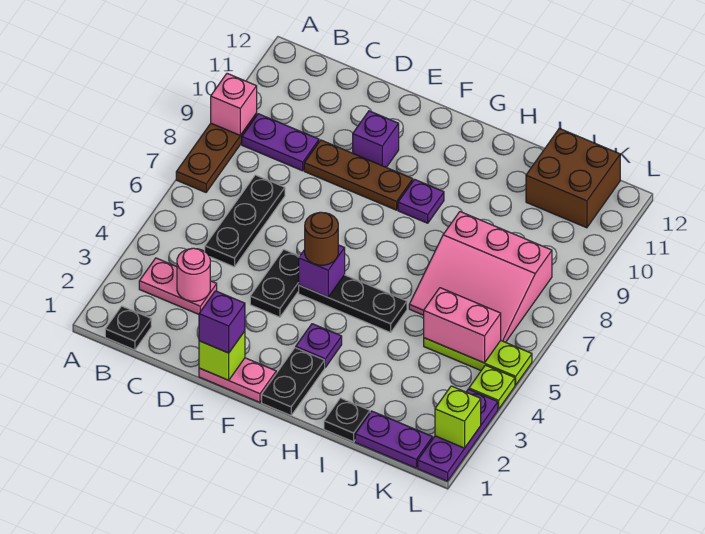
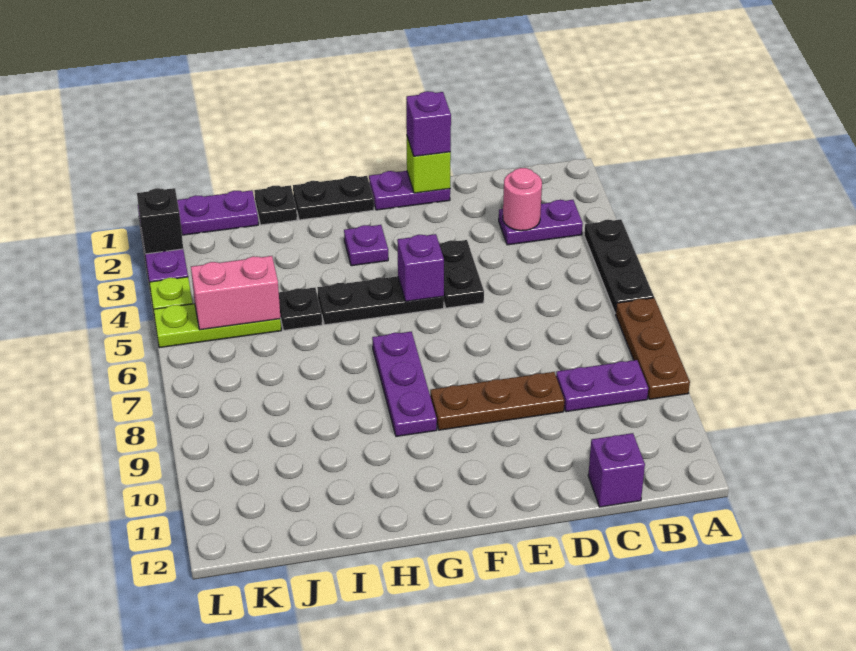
pink brick A9 level 2 -> none
black plate B1 level 1 -> black plate I5 level 1
pink plate B3:C3 level 1 -> purple plate B3:C3 level 1
black plate C5:C7 level 1 -> black plate A4:A6 level 1
pink plate E1:F1 level 1 -> purple plate E1:F1 level 1
purple brick E10 level 1 -> purple brick C12 level 1
brown round brick F5 level 3 -> none
black plate G1:G2 level 1 -> black plate G1:H1 level 1
purple plate G9 level 1 -> purple plate G7:G9 level 1
pink slope I6:K8 level 1 top 8 -> none
brown brick J11:K12 level 1 -> none
lime brick L2 level 2 -> black brick L2 level 2

